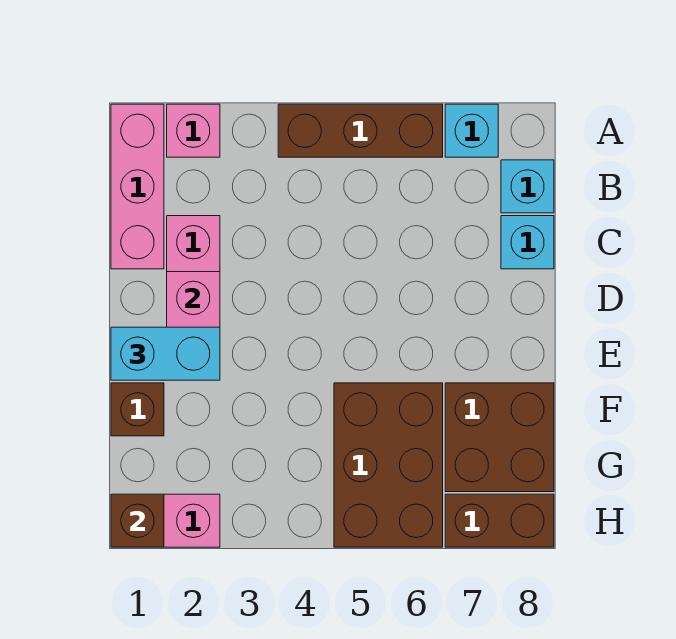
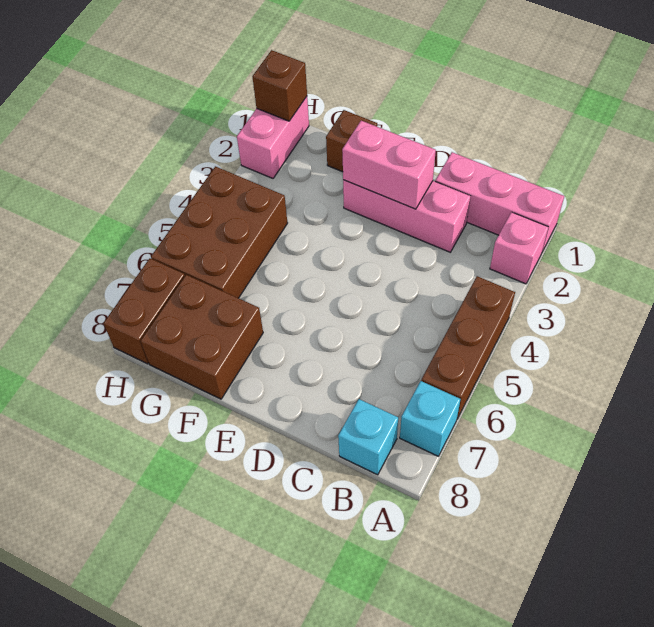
cyan brick C8 level 1 -> none
cyan brick E1:E2 level 3 -> none
brown brick F5:H6 level 1 -> brown brick G4:H6 level 1

